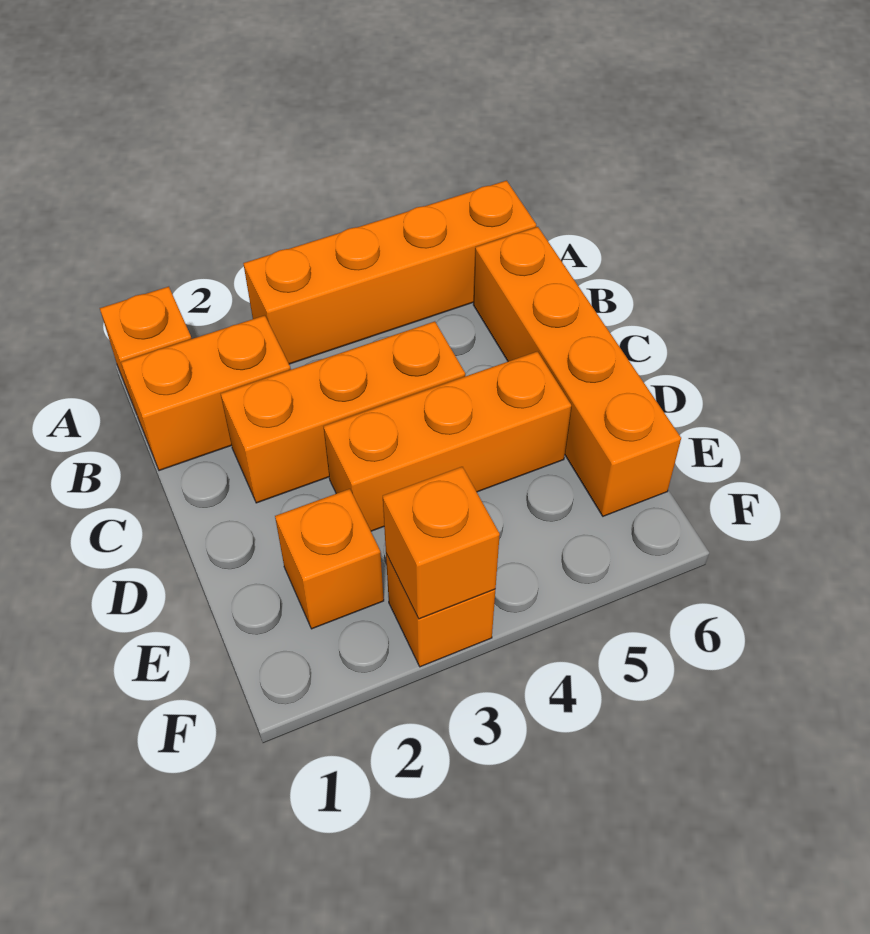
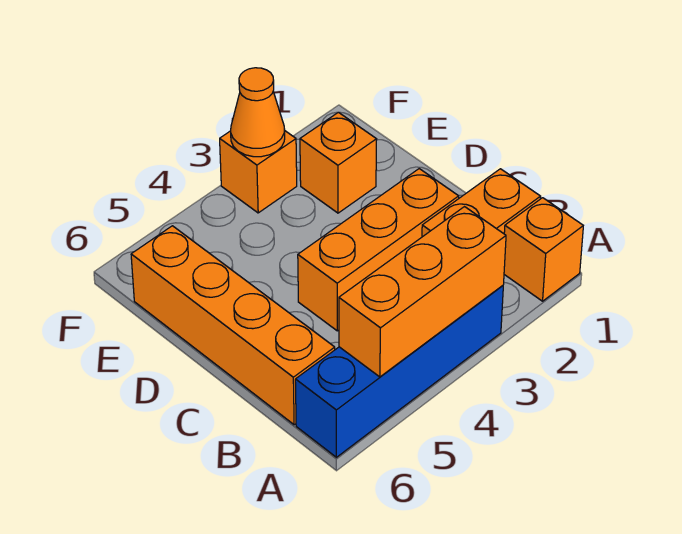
orange brick A3:A6 level 1 -> blue brick A3:A6 level 1
orange brick D3:D5 level 1 -> orange brick A3:A5 level 2
orange brick F3 level 2 -> orange cone F3 level 2

